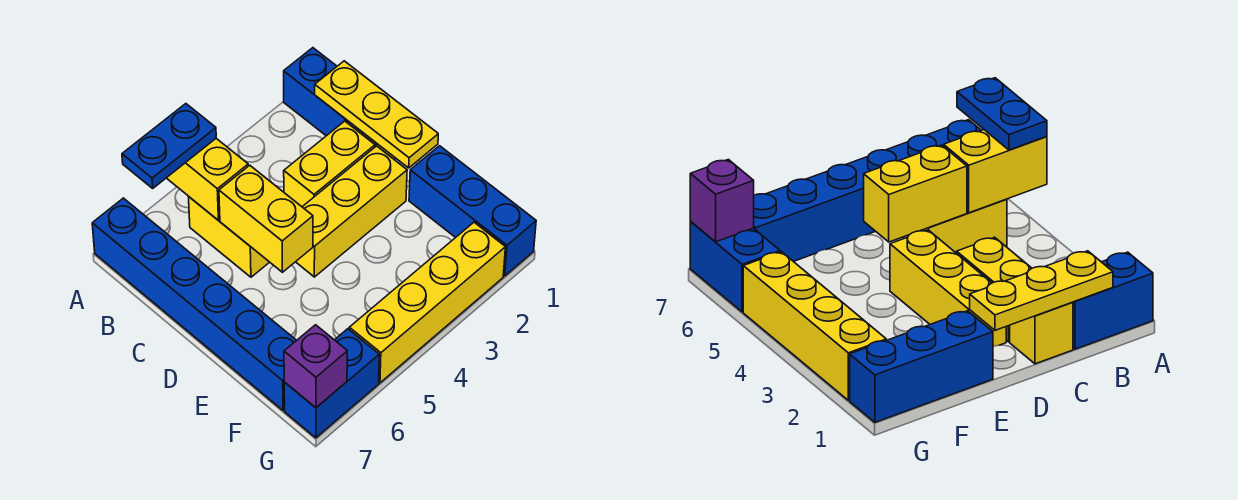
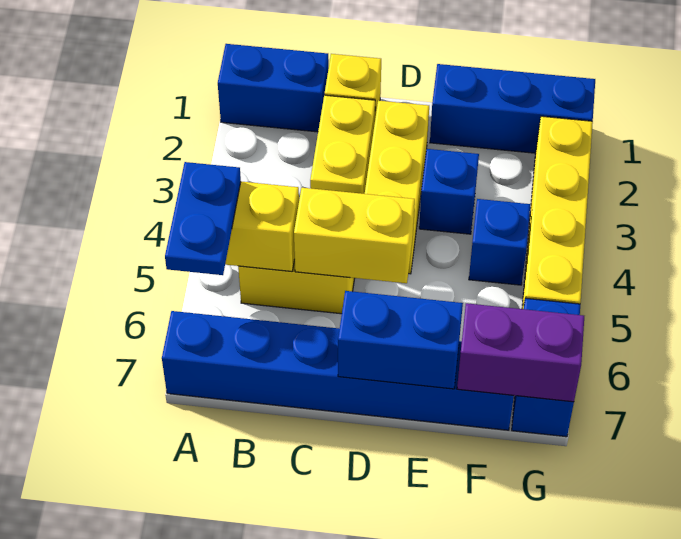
yellow plate B1:D1 level 2 -> none
none -> blue brick D7:E7 level 2
none -> blue brick E3 level 1
none -> blue brick F4 level 1
purple brick G7 level 2 -> purple brick F7:G7 level 2

